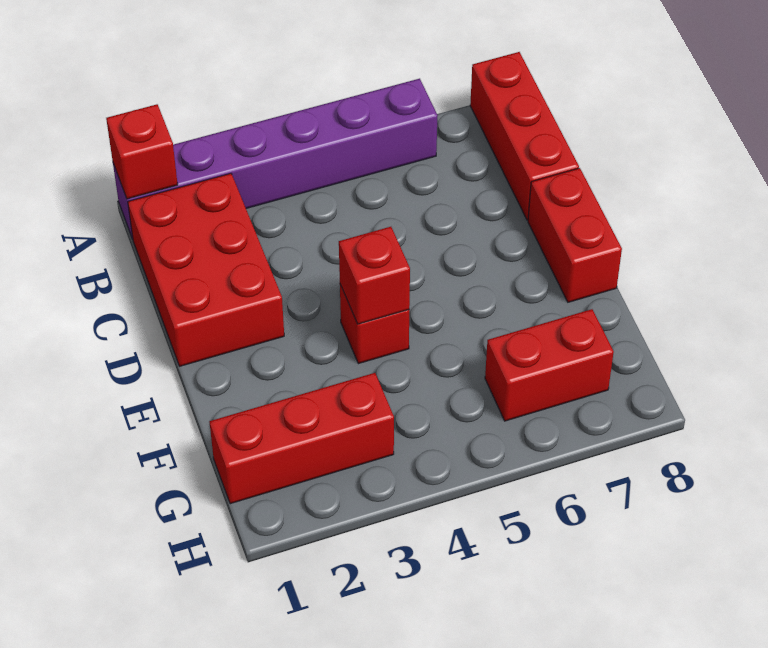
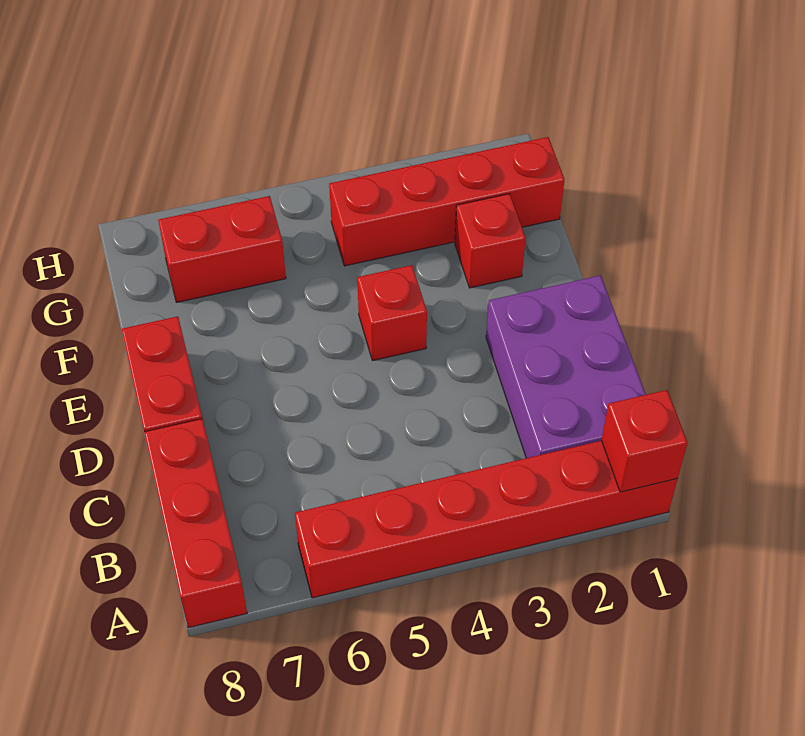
purple brick A1:A6 level 1 -> red brick A1:A6 level 1
red brick B1:D2 level 1 -> purple brick B1:D2 level 1
red brick E4 level 2 -> red brick F2 level 1
red brick G1:G3 level 1 -> red brick G1:G4 level 1

